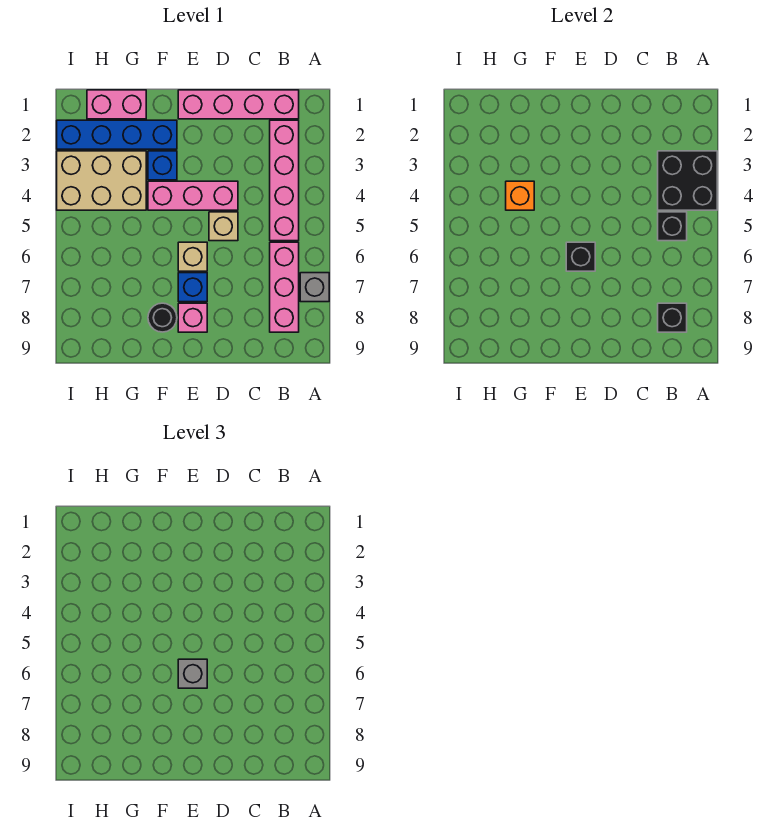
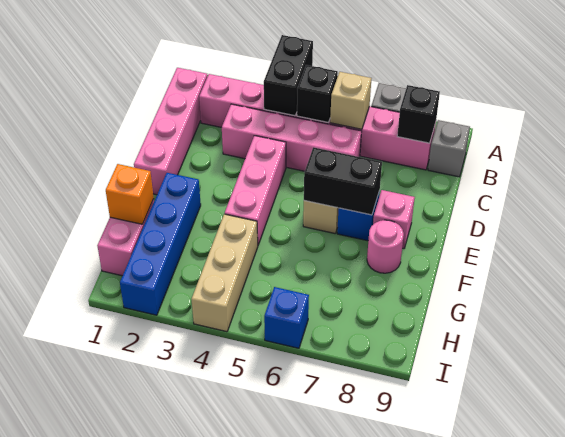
black brick A3:B4 level 2 -> black brick A4:B4 level 2
none -> pink brick C3:C6 level 1
tan brick D5 level 1 -> tan brick B6 level 2
black brick E6 level 2 -> black brick E6:E7 level 2
grey brick E6 level 3 -> grey brick B9 level 1
blue brick F3 level 1 -> blue brick I6 level 1
black round brick F8 level 1 -> pink round brick F8 level 1
tan brick G3:I4 level 1 -> tan brick G4:I4 level 1
orange brick G4 level 2 -> orange brick G1 level 2

